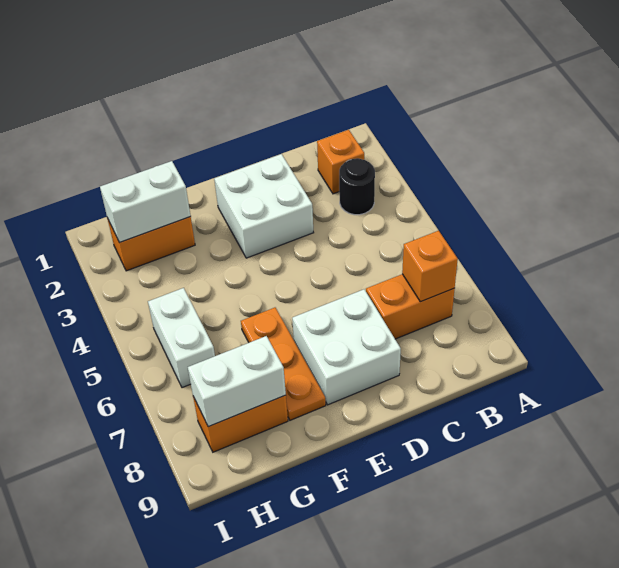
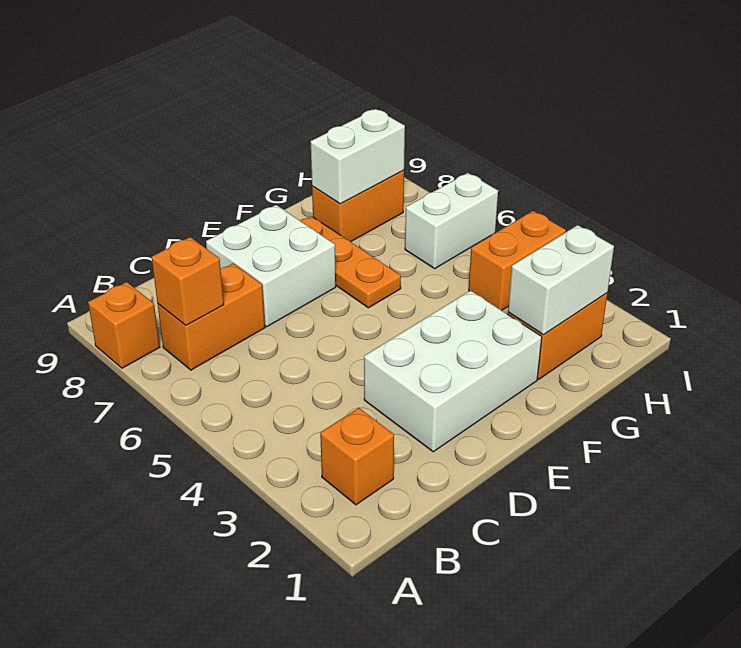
none -> orange brick A8 level 1
black round brick B3 level 1 -> none
white brick D2:E3 level 1 -> white brick D2:F3 level 1
none -> orange brick H4:I4 level 1
white brick H5:H6 level 1 -> white brick H6:I6 level 1

